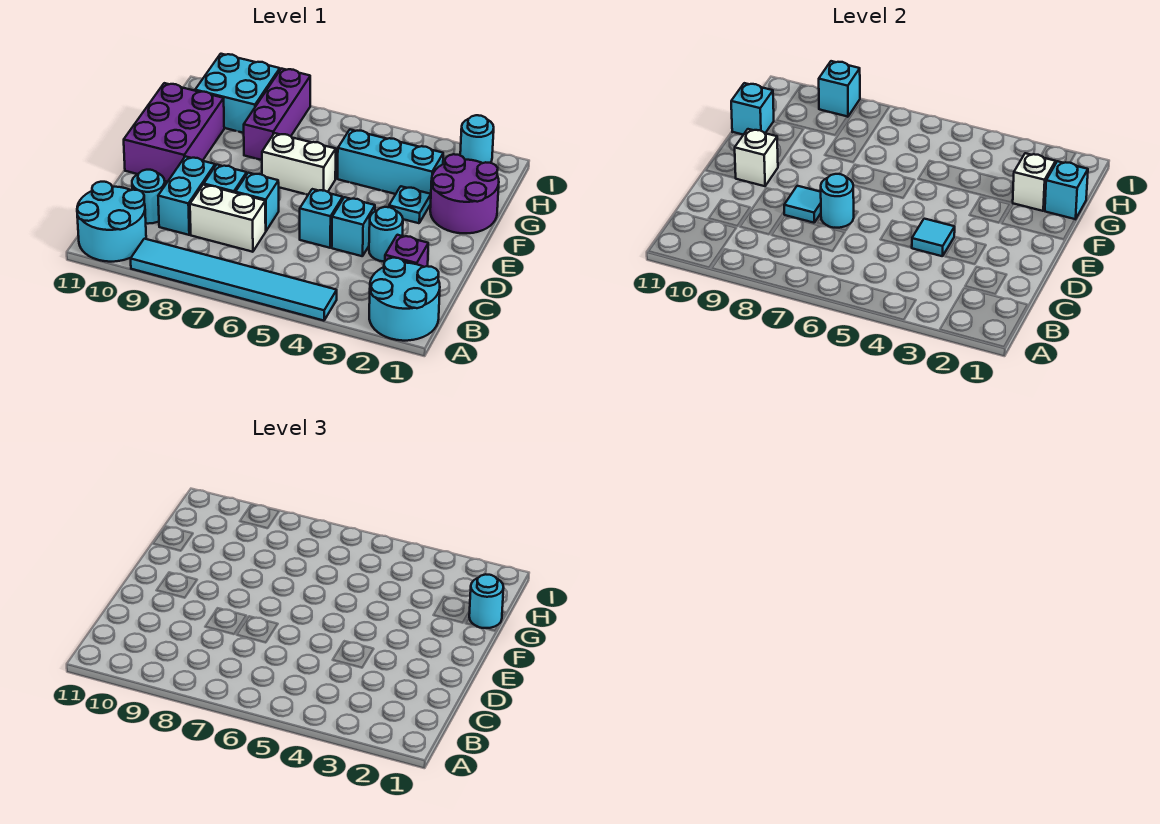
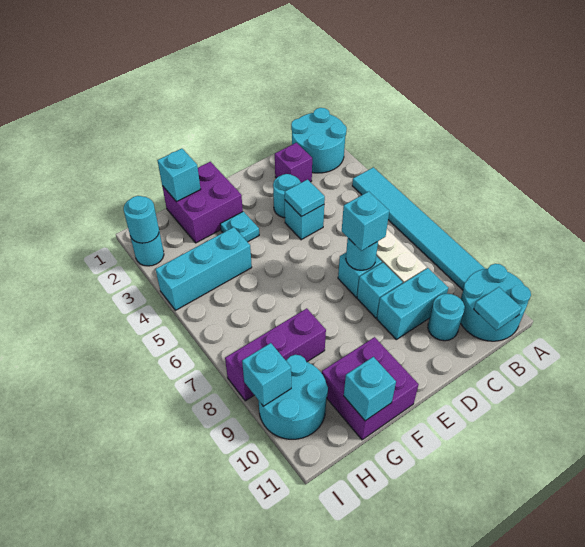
cyan brick D5 level 1 -> cyan brick D7 level 3
cyan tile D8 level 2 -> cyan tile B11 level 2
purple brick E10:G11 level 1 -> purple brick F10:G11 level 1
white brick E10 level 2 -> none
purple round brick F1:G2 level 1 -> purple brick F1:G2 level 1
white brick F6:F7 level 1 -> none
cyan round brick G1 level 3 -> cyan round brick I2 level 2
white brick G2 level 2 -> none
cyan brick G3:G5 level 1 -> cyan brick G4:I4 level 1
cyan brick H9:I10 level 1 -> cyan round brick H9:I10 level 1

